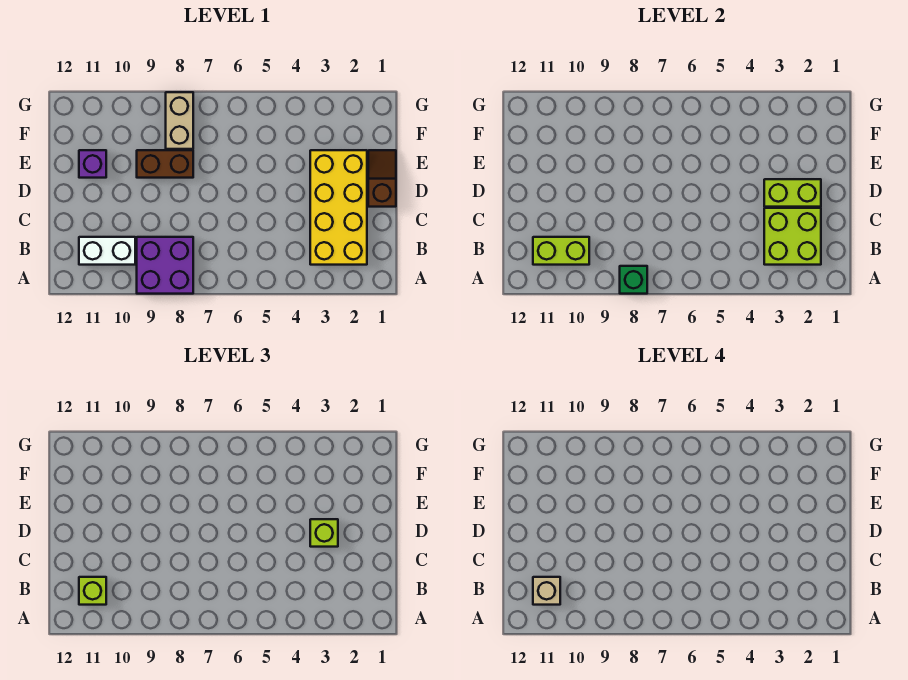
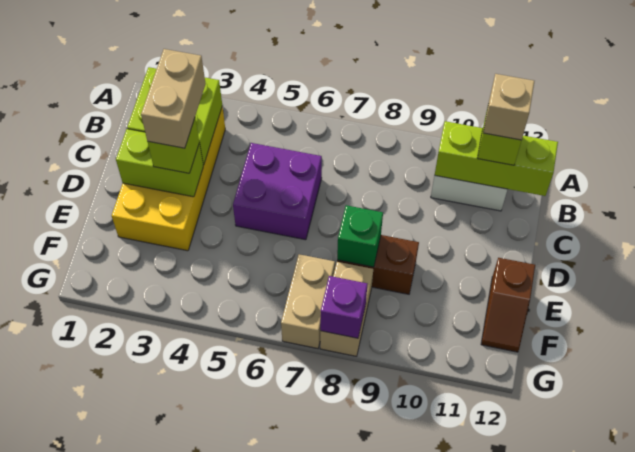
purple brick A8:B9 level 1 -> purple brick C5:D6 level 1
green brick A8 level 2 -> green brick E8 level 2
lime brick B10:B11 level 2 -> lime brick B10:B12 level 2
none -> tan brick C3:D3 level 4
brown slope D1:E1 level 1 top D -> brown slope E12:F12 level 1 top E
purple brick E11 level 1 -> purple brick G8 level 2
none -> tan brick F7:G7 level 1

